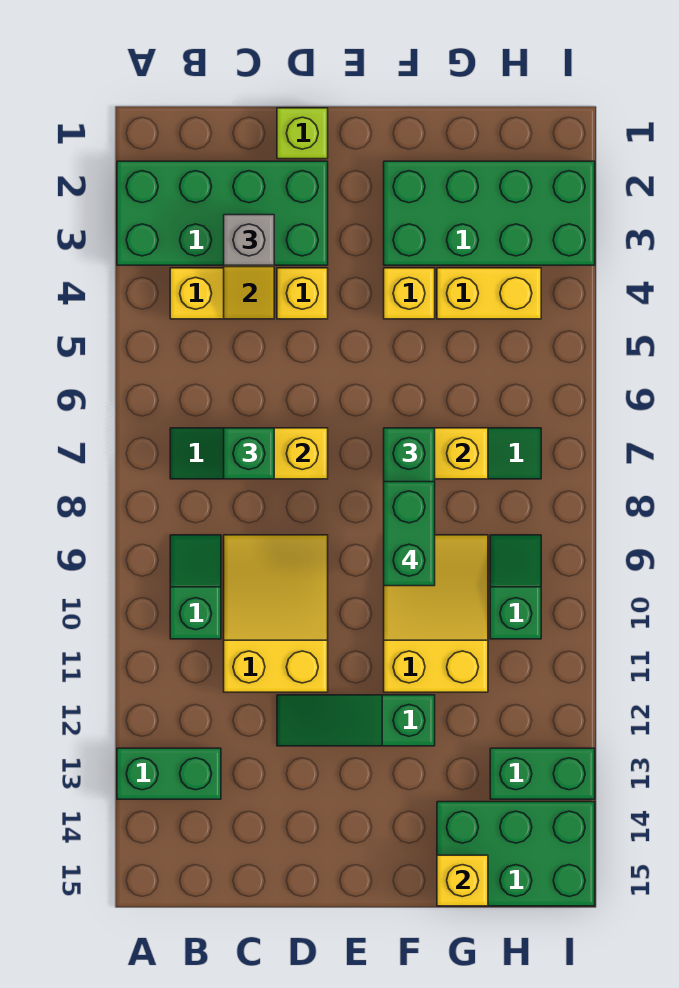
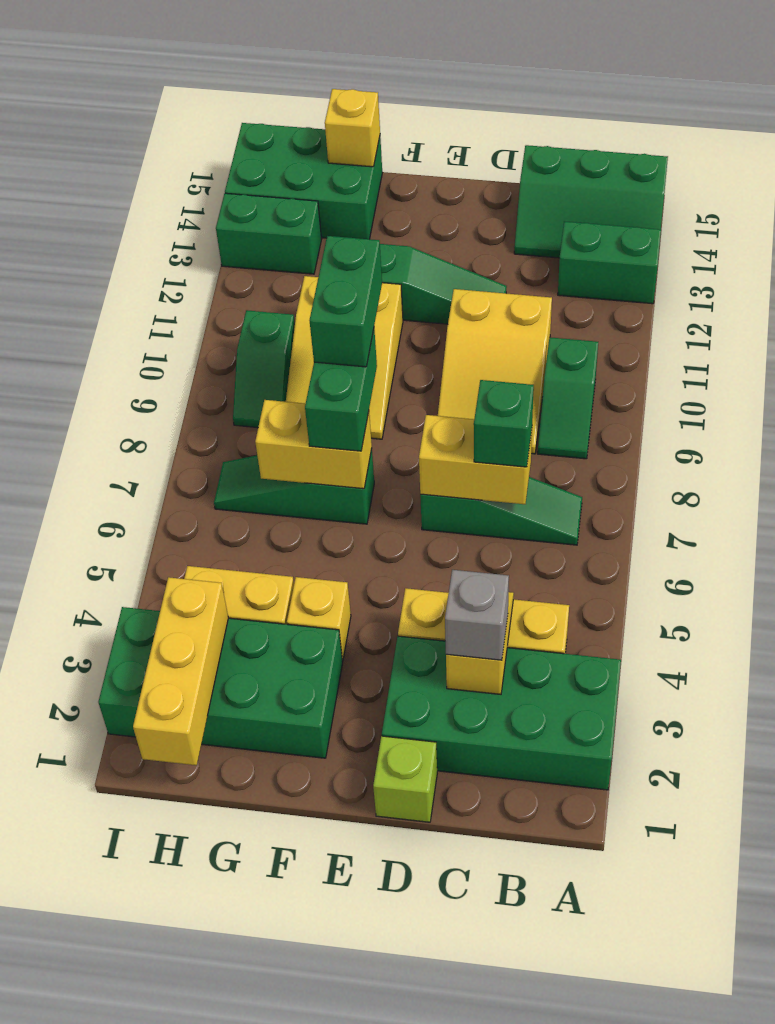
none -> green slope A14:C15 level 1 top 15
none -> yellow brick H1:H3 level 2

